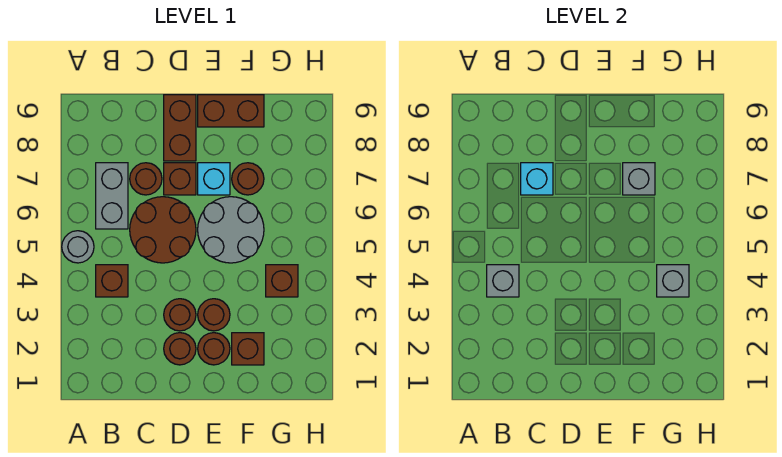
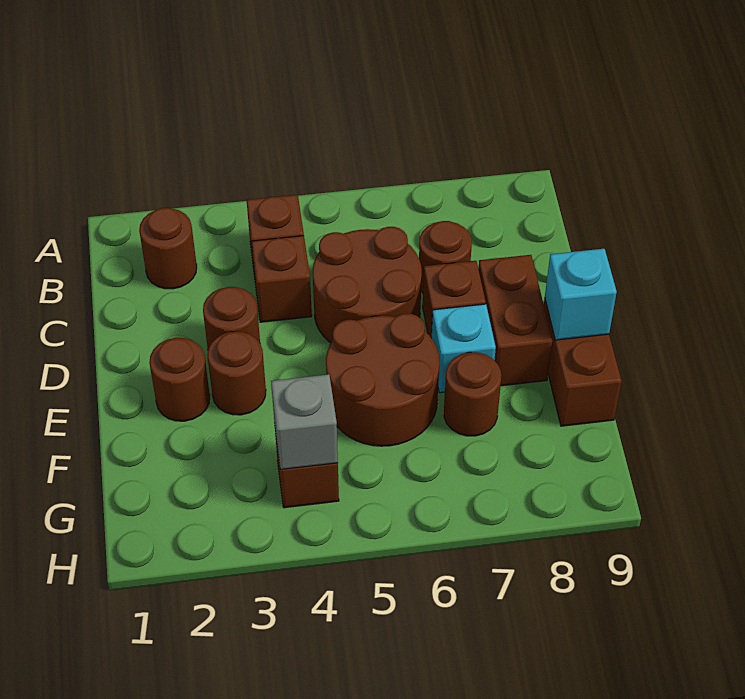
grey round brick A5 level 1 -> none
grey brick B4 level 2 -> none
grey brick B6:B7 level 1 -> none
cyan brick C7 level 2 -> cyan brick E9 level 2
brown round brick D2 level 1 -> brown round brick B2 level 1
brown brick D8:D9 level 1 -> brown brick D8:E8 level 1
grey round brick E5:F6 level 1 -> brown round brick E5:F6 level 1
brown brick F2 level 1 -> brown brick C4 level 1
grey brick F7 level 2 -> none

